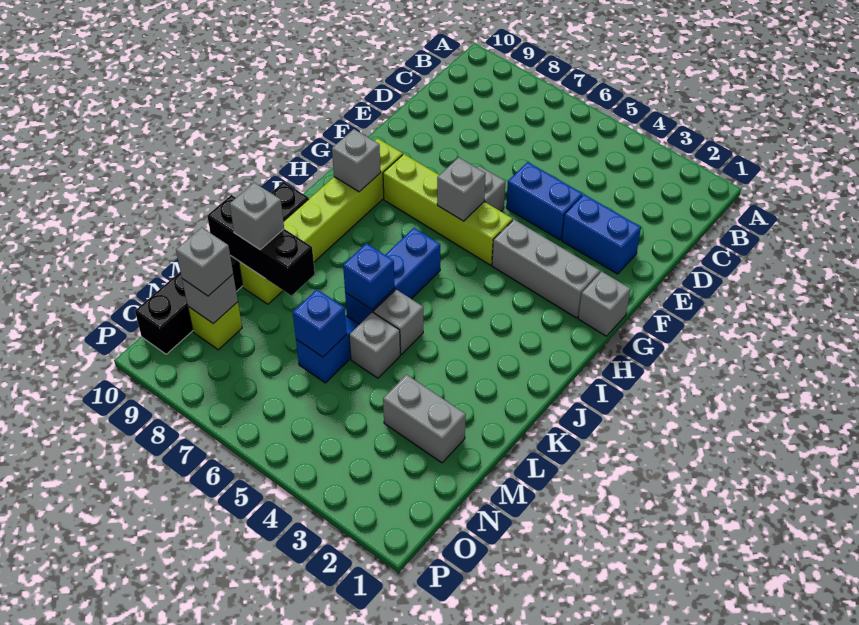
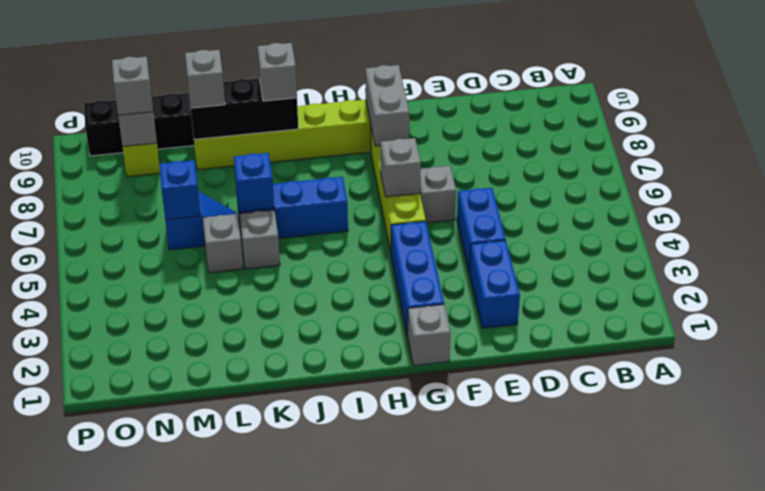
grey brick G2:G4 level 1 -> blue brick G2:G4 level 1
grey brick H9 level 2 -> grey brick J9 level 3
black brick L8:L10 level 2 -> black brick J9:L9 level 2
grey brick M2:M3 level 1 -> grey brick G8:G9 level 2

